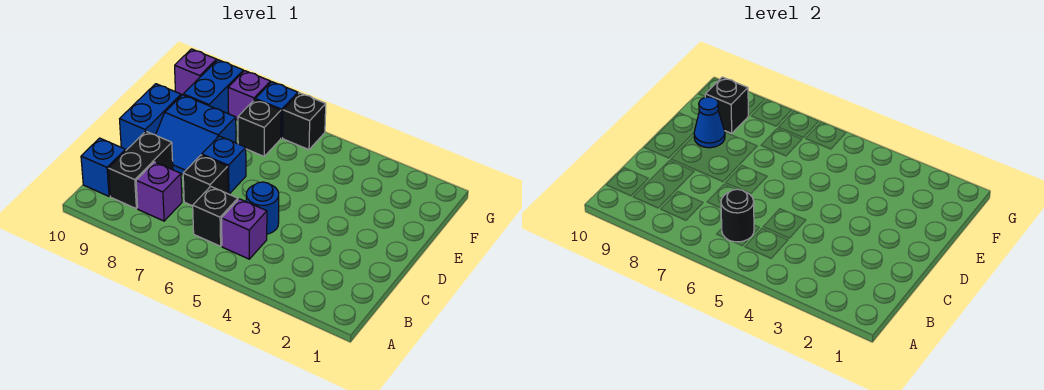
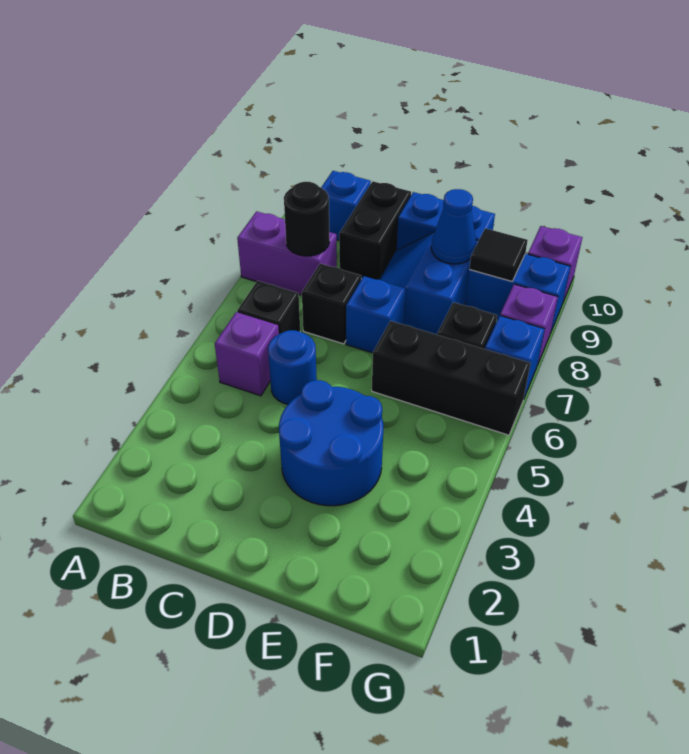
black round brick B6 level 2 -> black round brick B8 level 2
purple brick B8 level 1 -> purple brick A8:B8 level 1
black brick B9:C9 level 1 -> black brick C9:C10 level 1
none -> blue round brick D3:E4 level 1
black brick F9 level 2 -> black tile F9 level 2
black brick G6 level 1 -> black brick E6:G6 level 1

